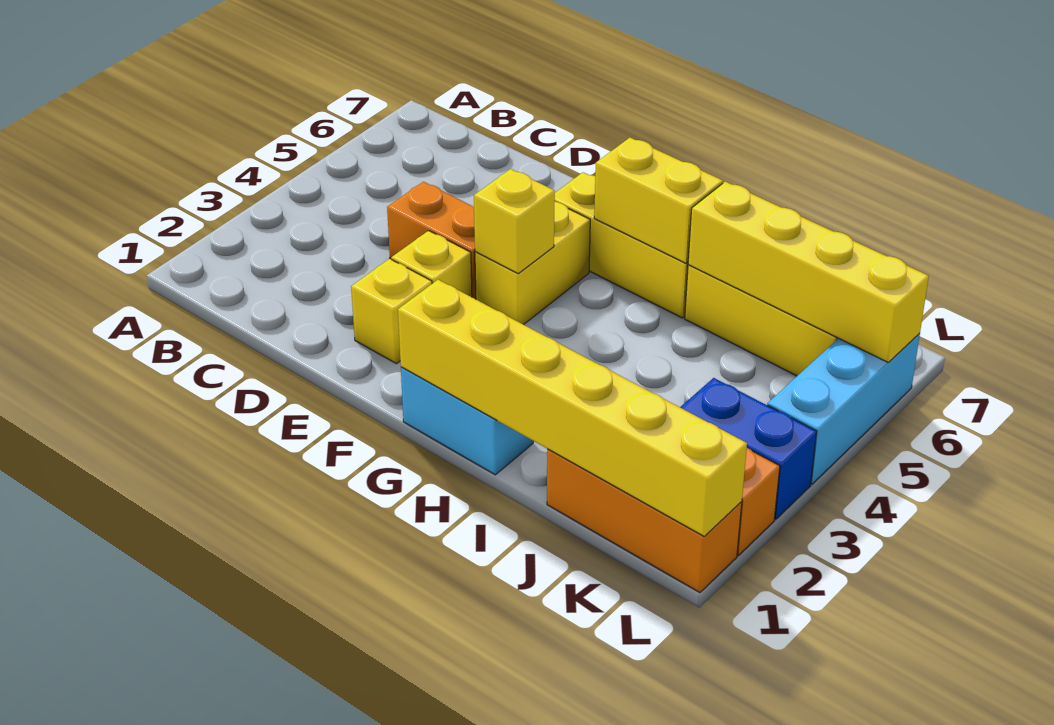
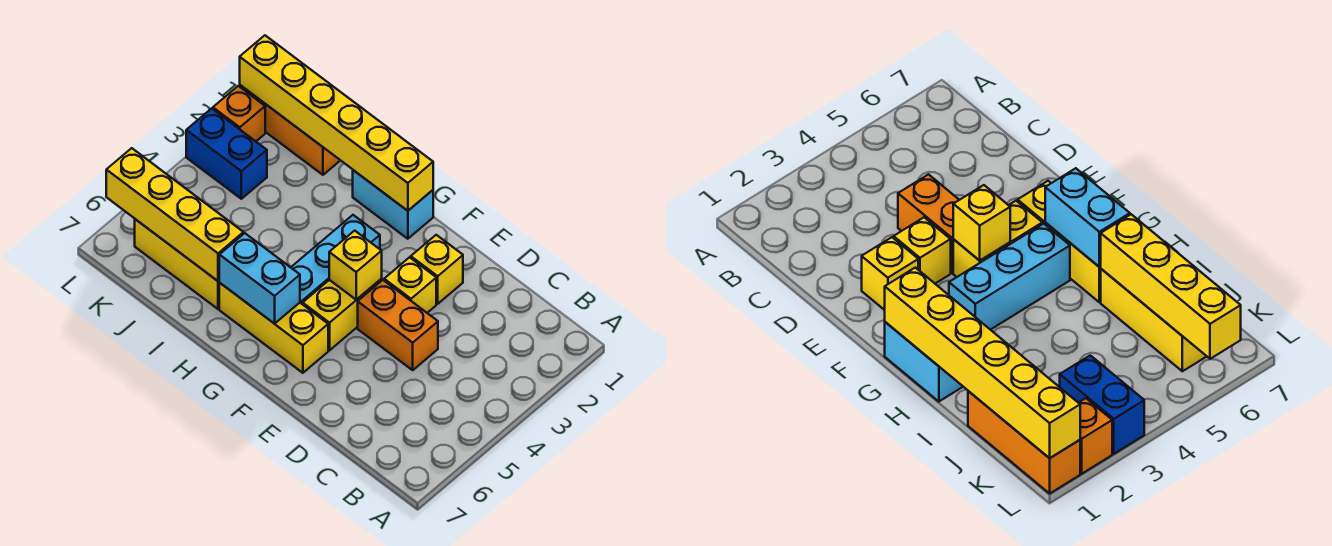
yellow brick G6:H6 level 2 -> cyan brick G6:H6 level 2
cyan brick L4:L6 level 1 -> cyan brick G3:G5 level 1

